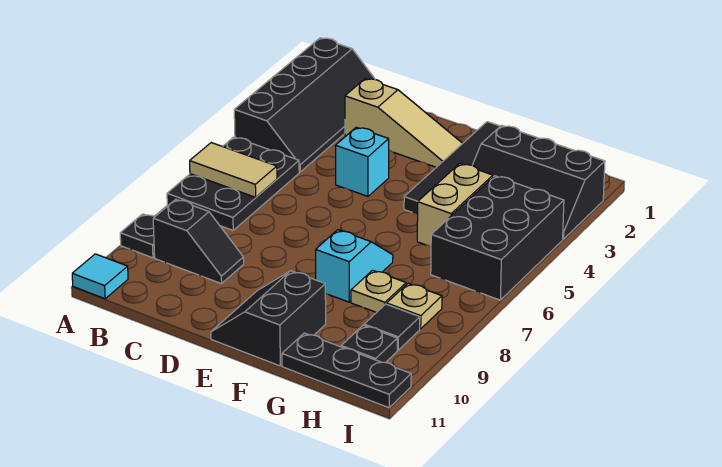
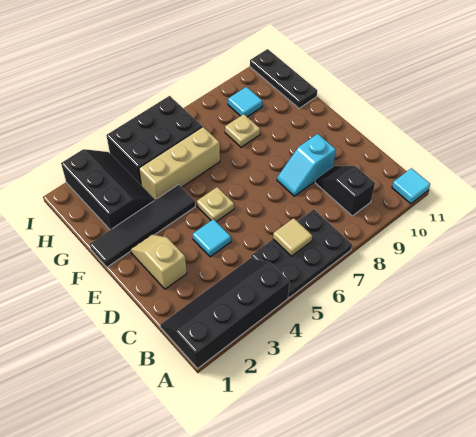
tan tile A6:B6 level 2 -> tan tile B6 level 2
black plate A9 level 1 -> none
tan slope C2:E2 level 1 top C -> tan slope D2:E2 level 1 top D
cyan brick D4 level 1 -> cyan tile D4 level 1
black slope E10:F11 level 1 top F -> none
cyan slope F7:F8 level 1 top 8 -> cyan slope D8:D9 level 1 top 9
tan brick G4:G5 level 1 -> tan brick G4:G6 level 1
tan plate H8 level 1 -> tan plate E5 level 1
black tile H9 level 1 -> cyan tile H9 level 1
black plate H10 level 1 -> none

